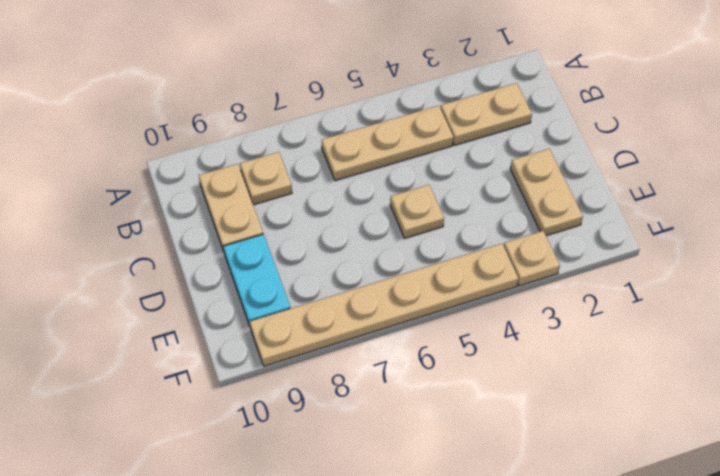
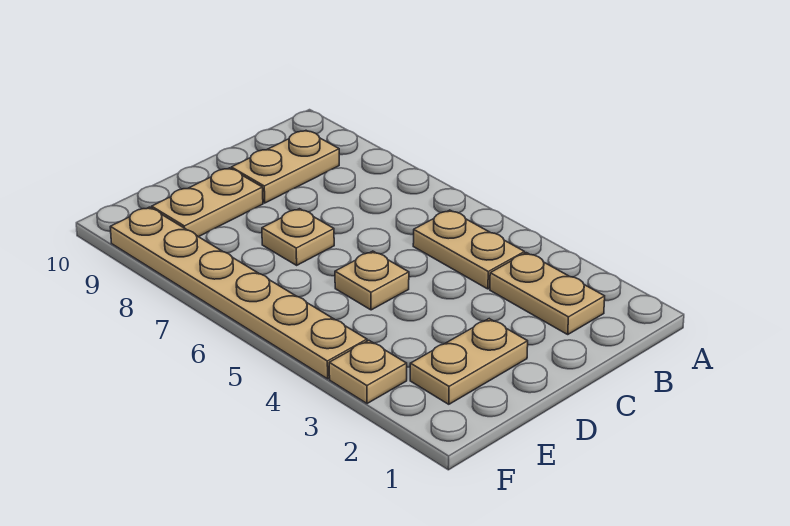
tan plate B4:B6 level 1 -> tan plate B4:B5 level 1
tan plate B8 level 1 -> tan plate D7 level 1
cyan plate D9:E9 level 1 -> tan plate D9:E9 level 1

